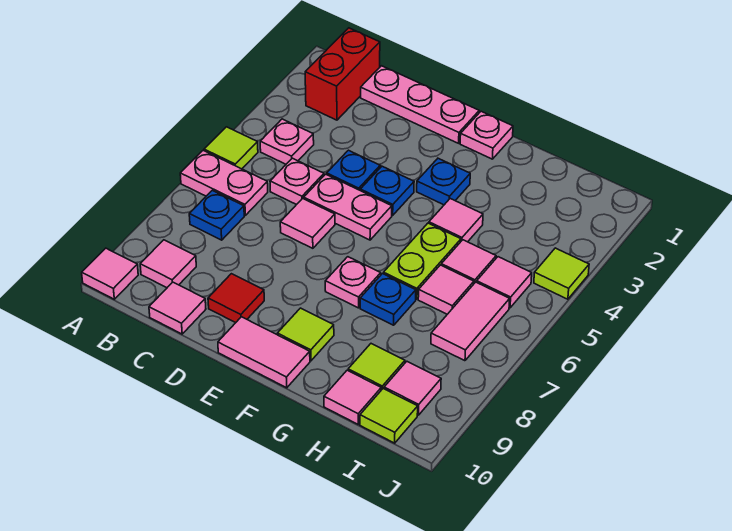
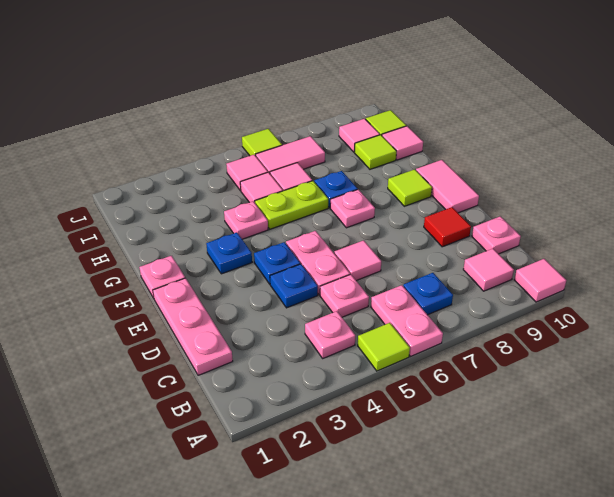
red brick B1:B2 level 1 -> none
pink tile C10 level 1 -> pink plate C10 level 1
pink tile G4 level 1 -> pink plate G4 level 1
lime tile J4 level 1 -> lime tile J6 level 1

